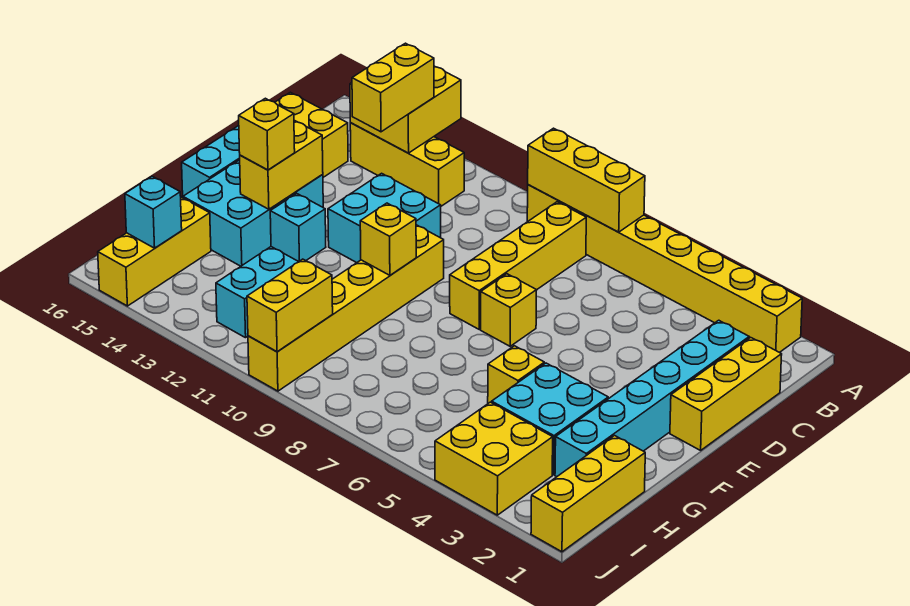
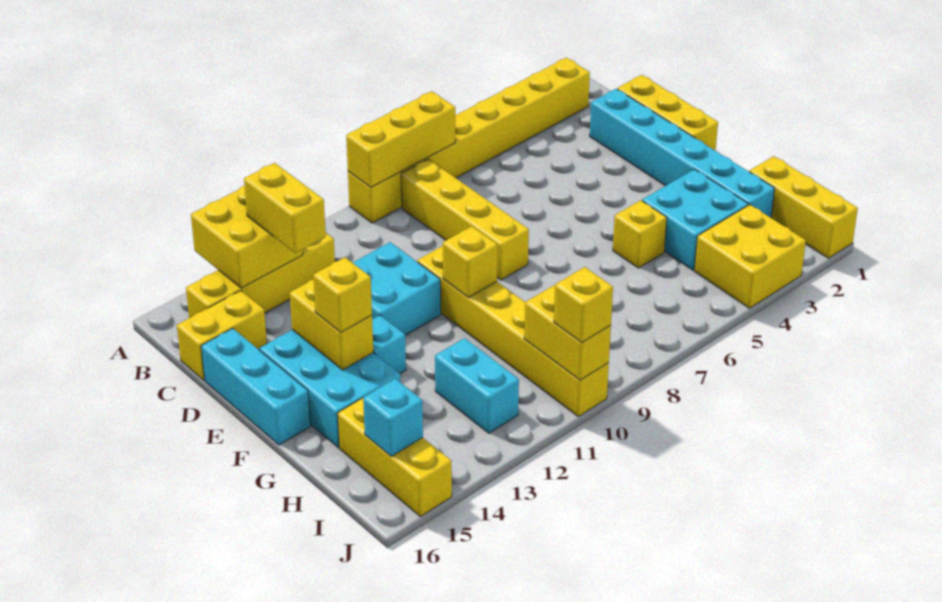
yellow brick B12:B14 level 1 -> yellow brick B12:B15 level 1
yellow brick E7 level 1 -> yellow brick J10 level 3

